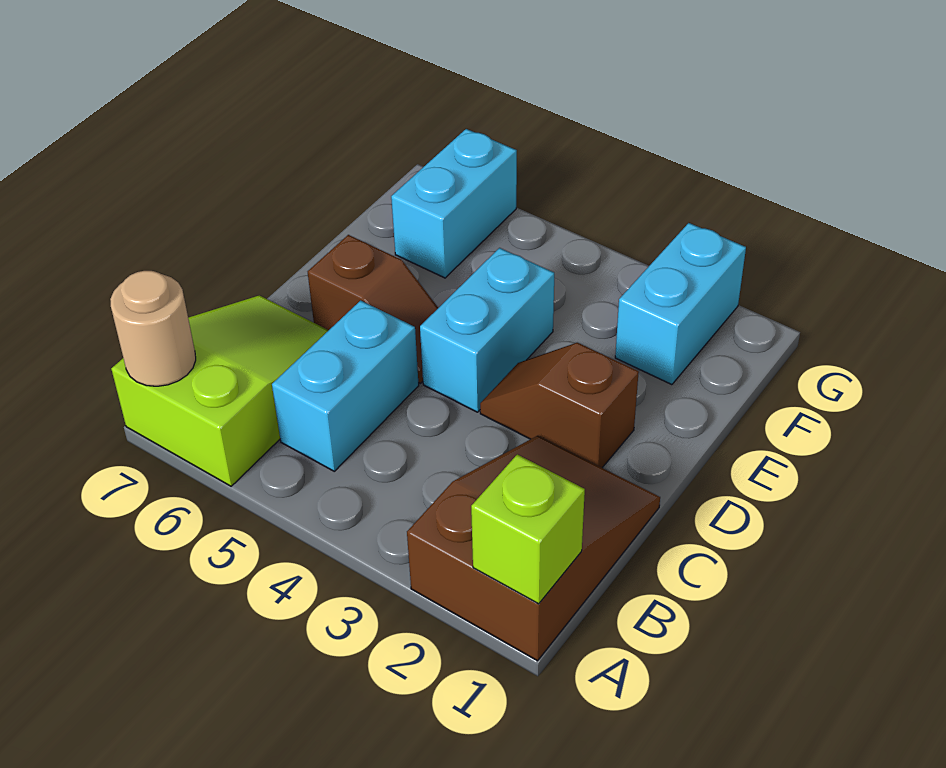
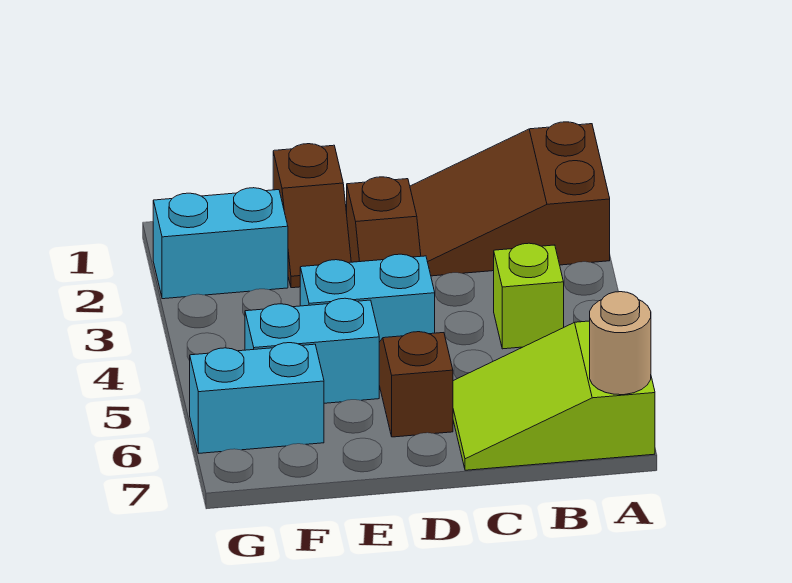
lime brick A1 level 2 -> lime brick B4 level 1
cyan brick B5:C5 level 1 -> cyan brick E5:F5 level 1
none -> brown slope E1:E2 level 1 top 1

